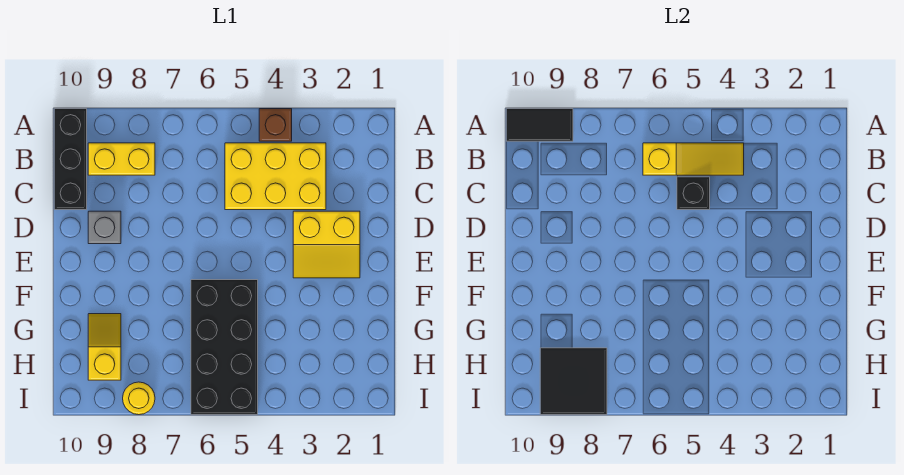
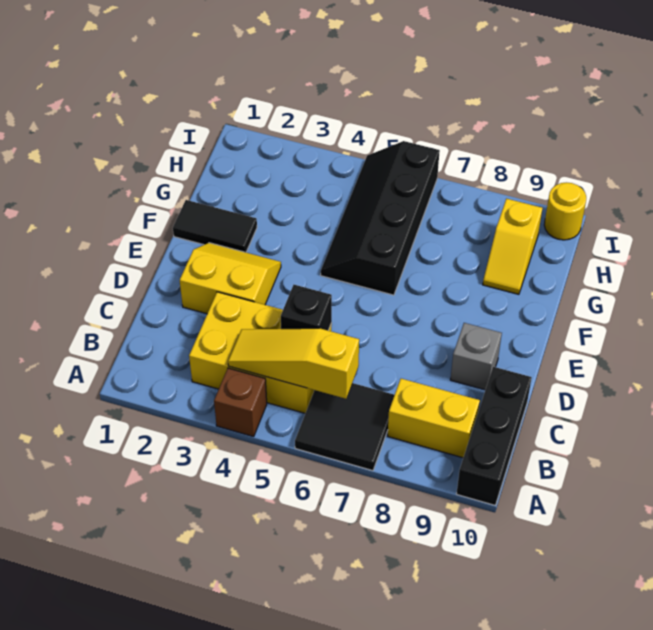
black tile A9:A10 level 2 -> black tile F1:F2 level 1
black brick F5:I6 level 1 -> black slope F5:I6 level 1 top 6
black tile H8:I9 level 2 -> black tile A6:B7 level 1
yellow round brick I8 level 1 -> yellow round brick I10 level 1

